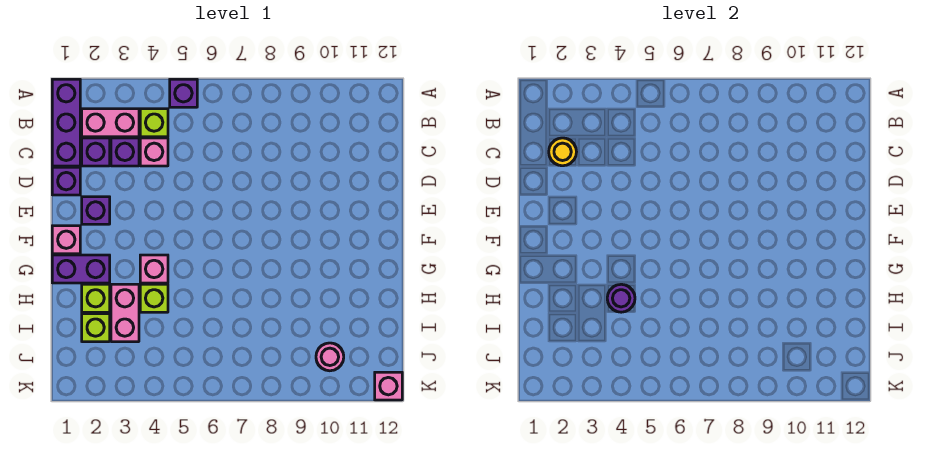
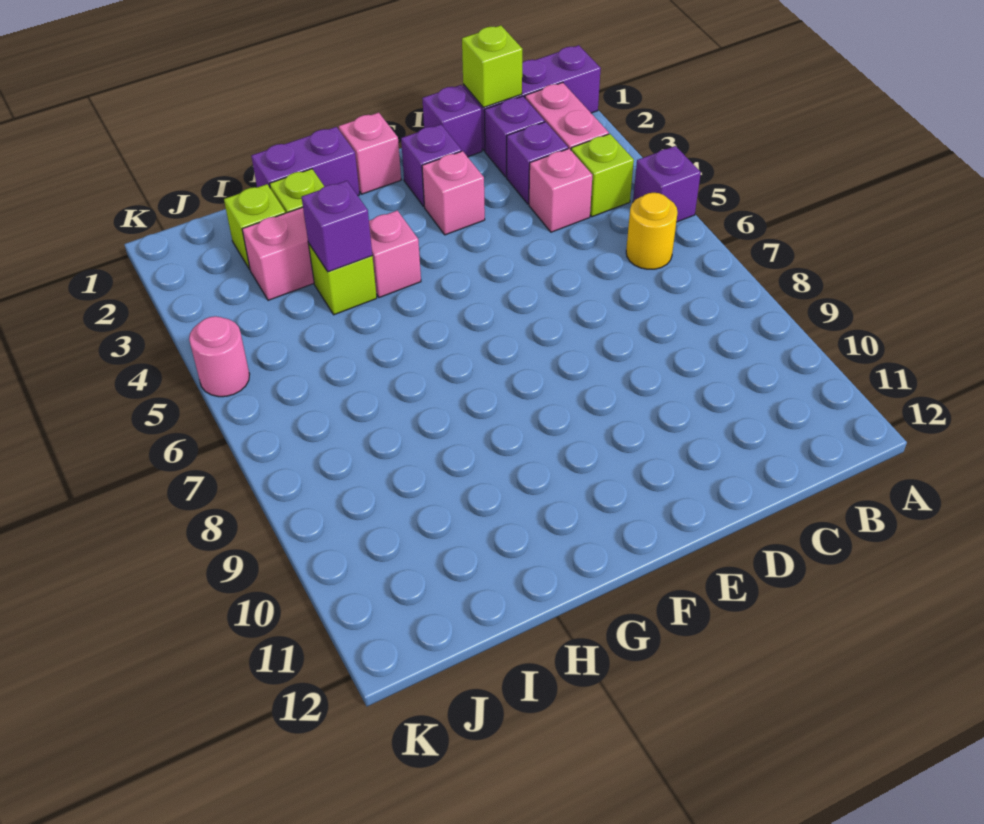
none -> lime brick C1 level 2
yellow round brick C2 level 2 -> yellow round brick B6 level 1
purple brick G1:G2 level 1 -> purple brick G1:H1 level 1
purple round brick H4 level 2 -> purple brick H4 level 2
pink round brick J10 level 1 -> pink round brick K5 level 1
pink brick K12 level 1 -> pink brick E3 level 1

